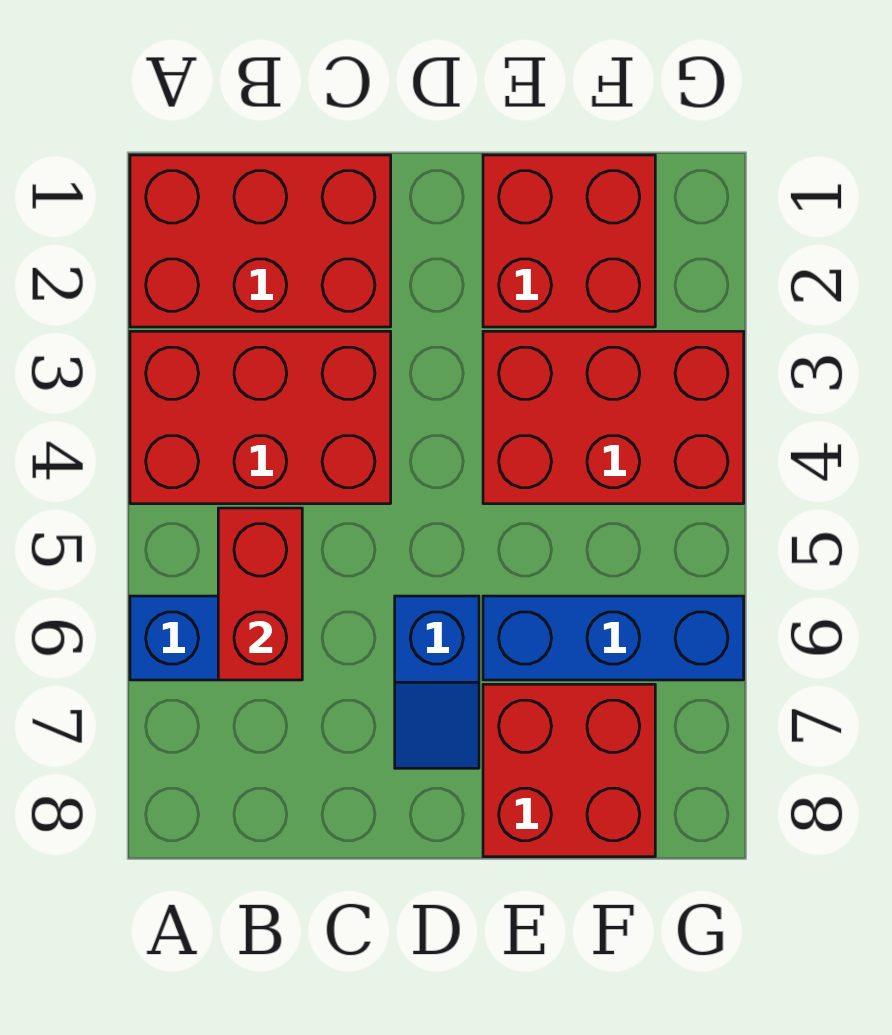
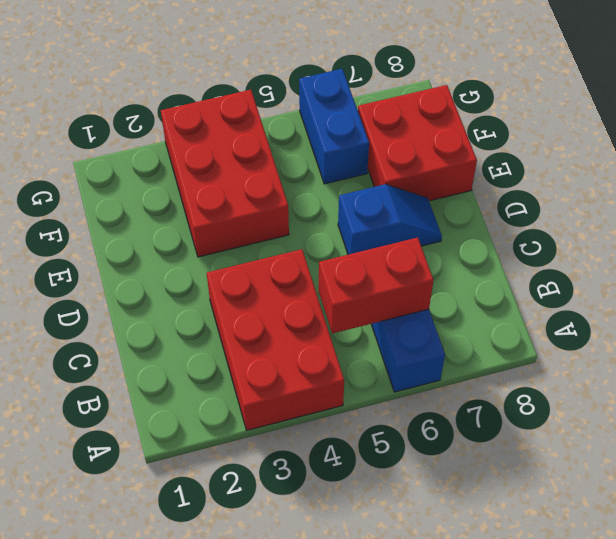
red brick A1:C2 level 1 -> none
red brick E1:F2 level 1 -> none
blue brick E6:G6 level 1 -> blue brick F6:G6 level 1

